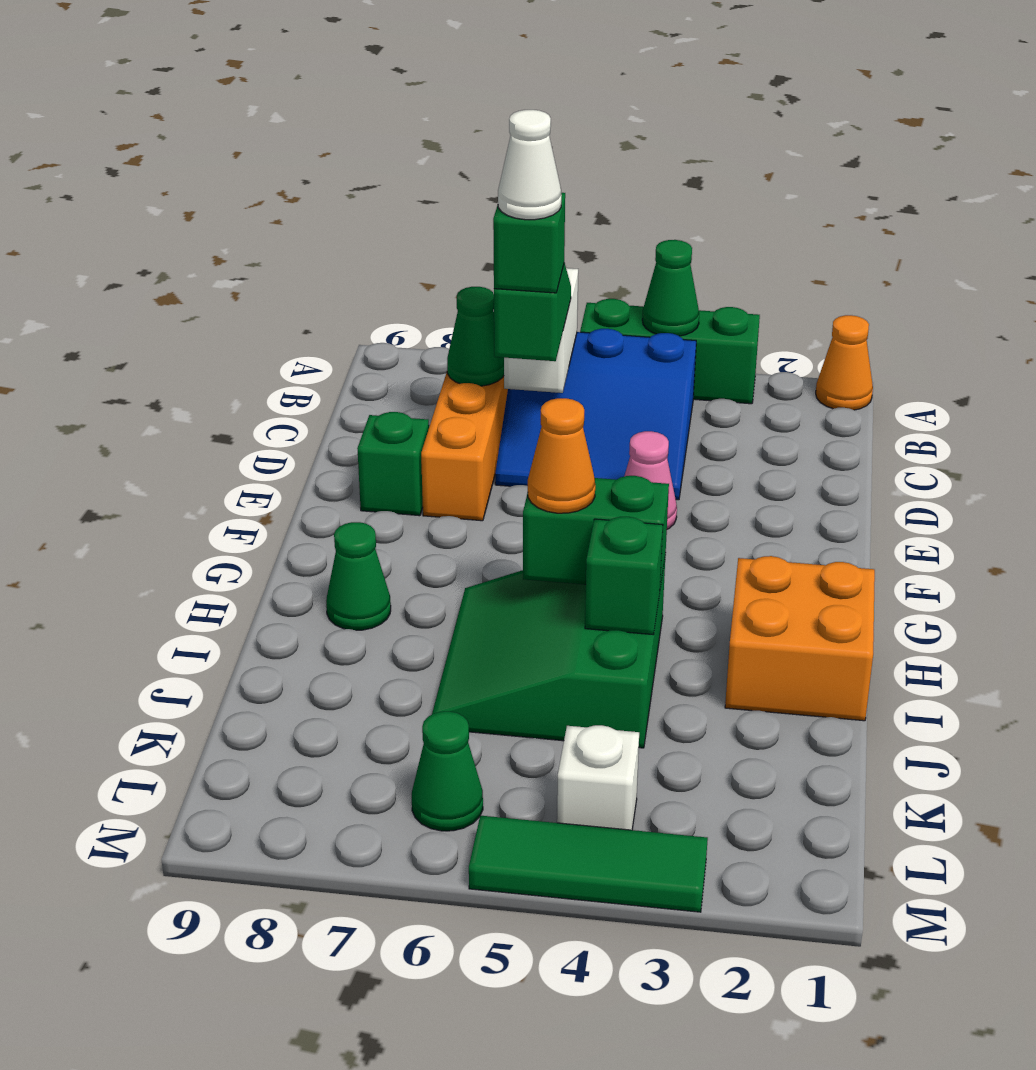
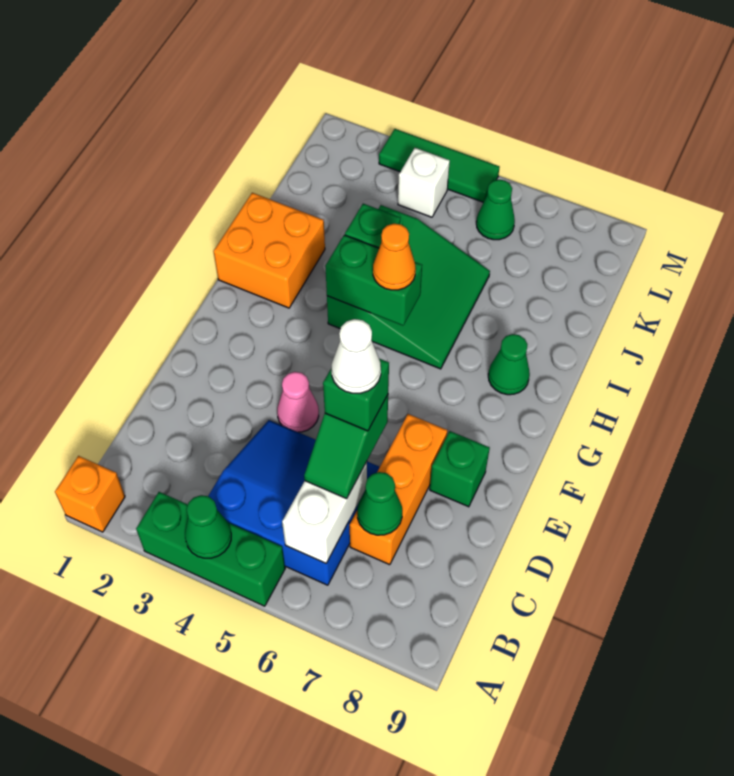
orange cone A1 level 1 -> orange brick A1 level 1

